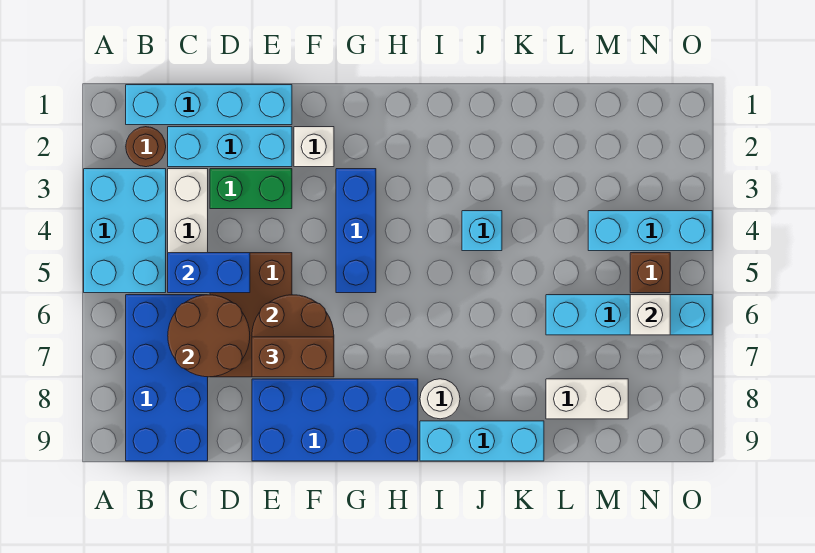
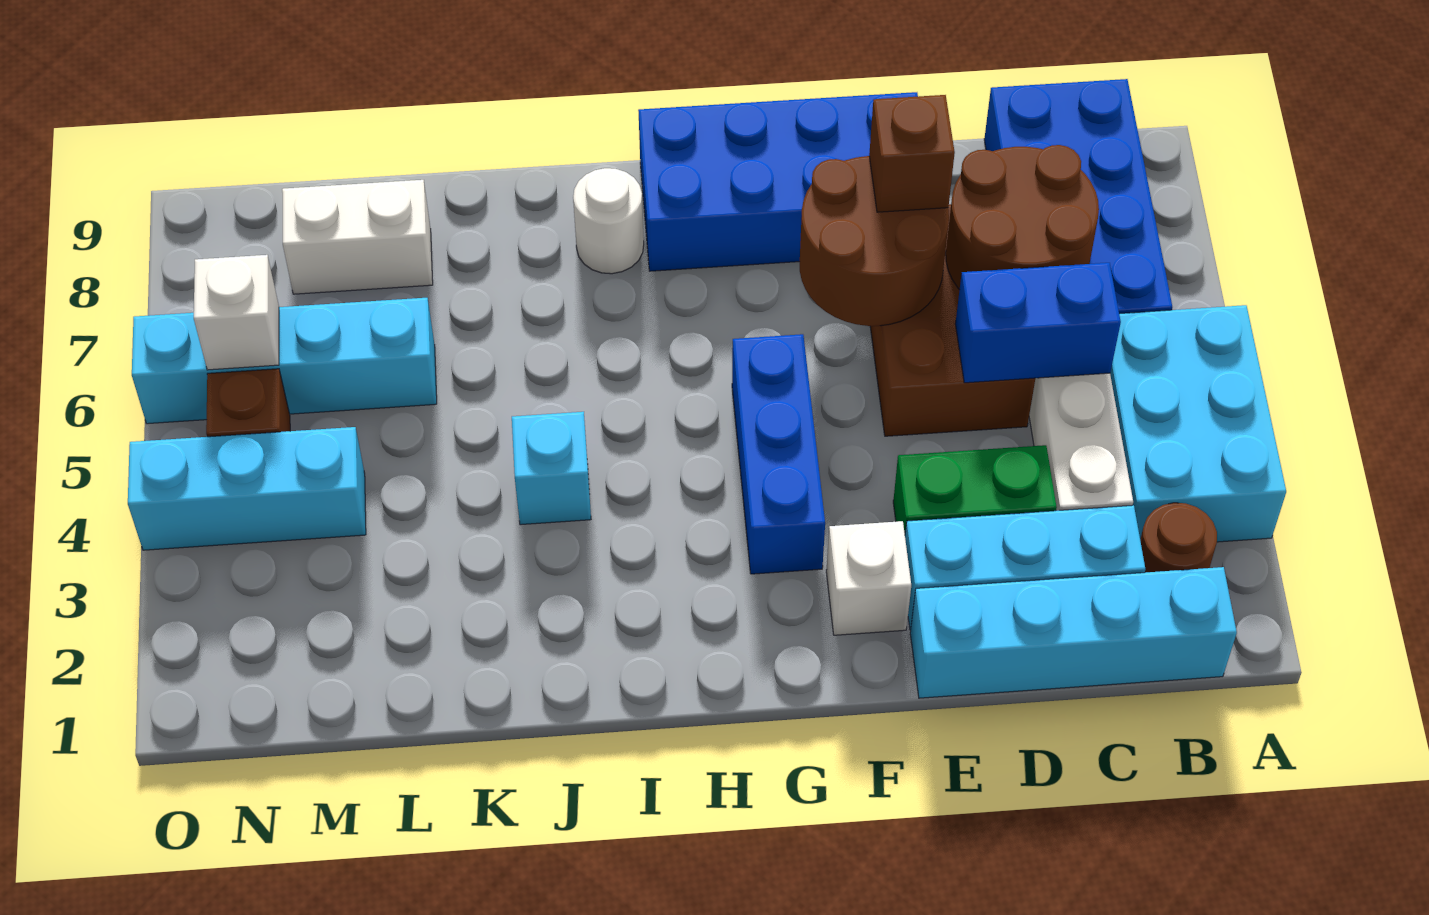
brown brick E7:F7 level 3 -> brown brick E7 level 3
cyan brick I9:K9 level 1 -> none

